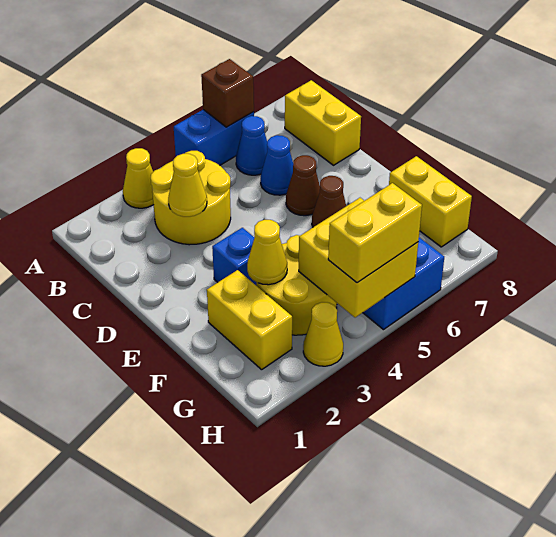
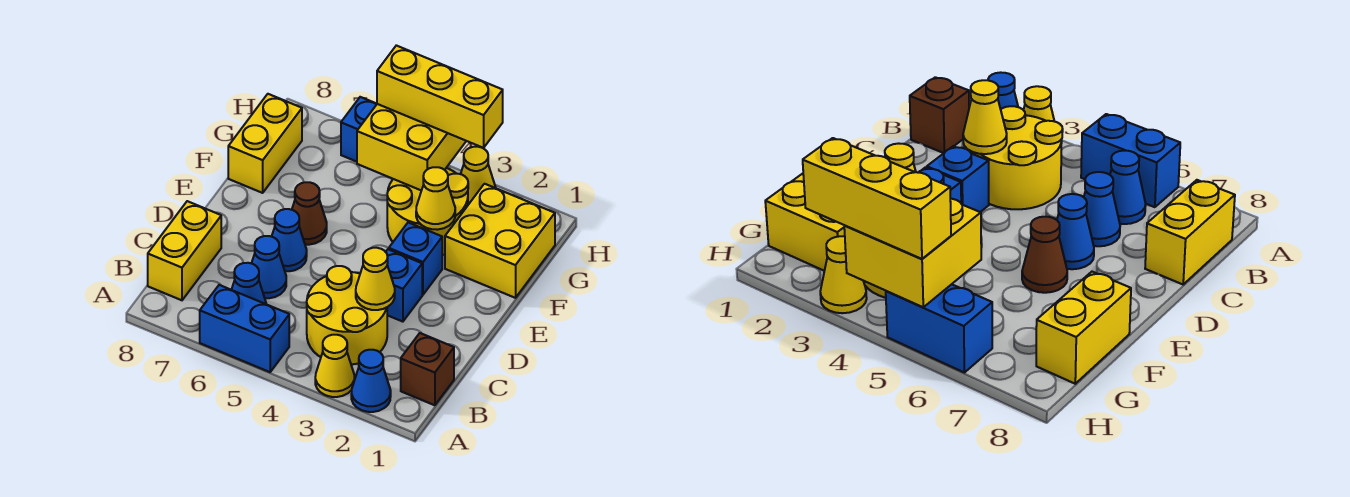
none -> blue cone A2 level 1
brown brick A6 level 2 -> brown brick B1 level 1
none -> blue brick D3 level 1
brown cone D6 level 1 -> blue cone D6 level 1
yellow brick F2:G2 level 1 -> yellow brick F1:G2 level 1
yellow brick H4:H5 level 3 -> yellow brick H3:H5 level 3

